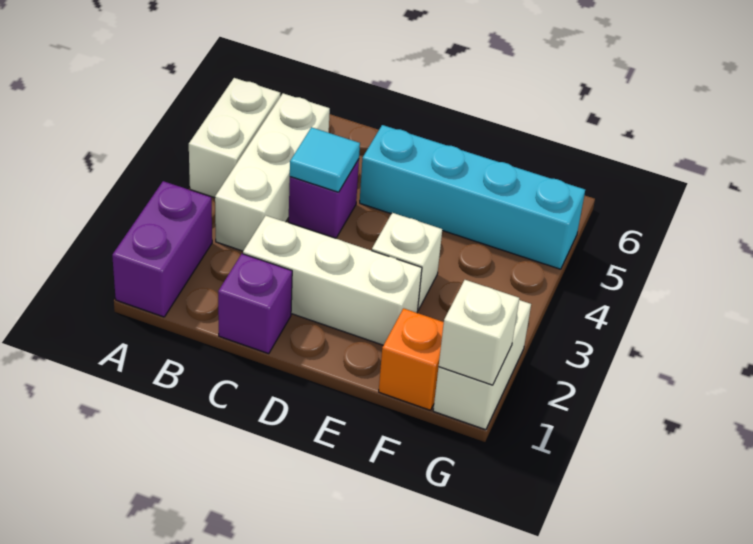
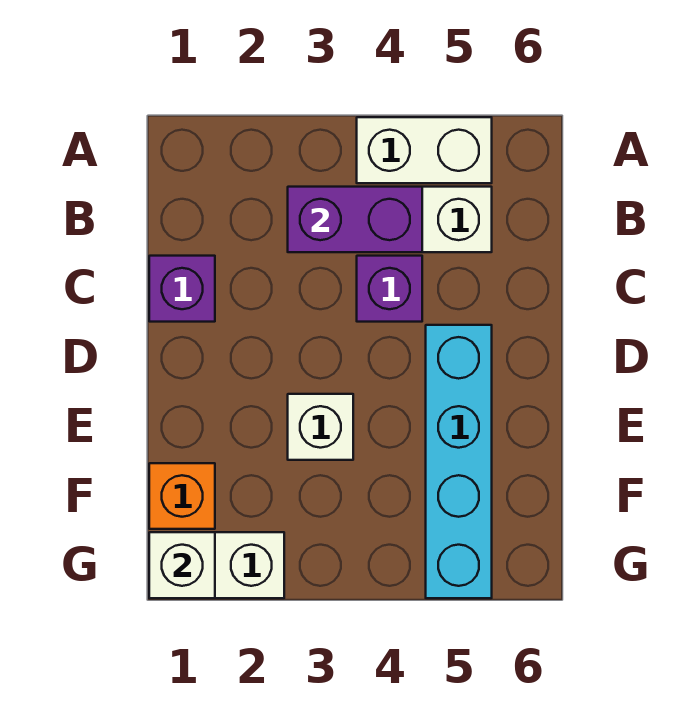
purple brick A1:A2 level 1 -> purple brick B3:B4 level 2
white brick C2:E2 level 1 -> none
cyan tile C4 level 2 -> none

